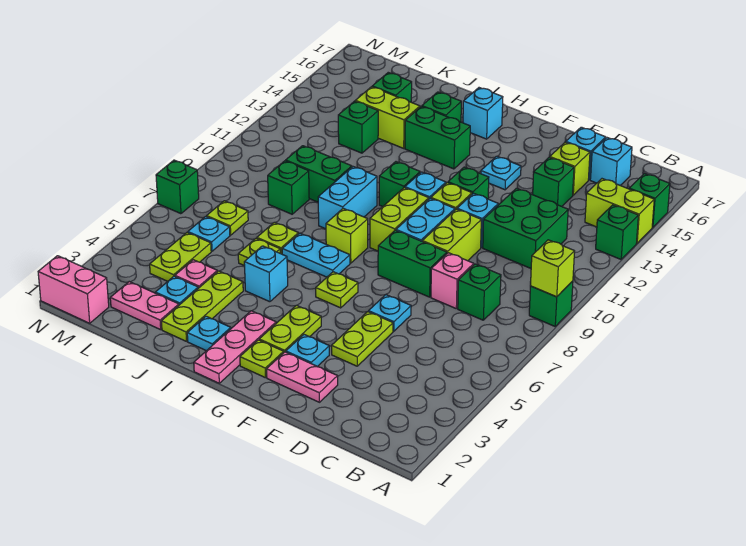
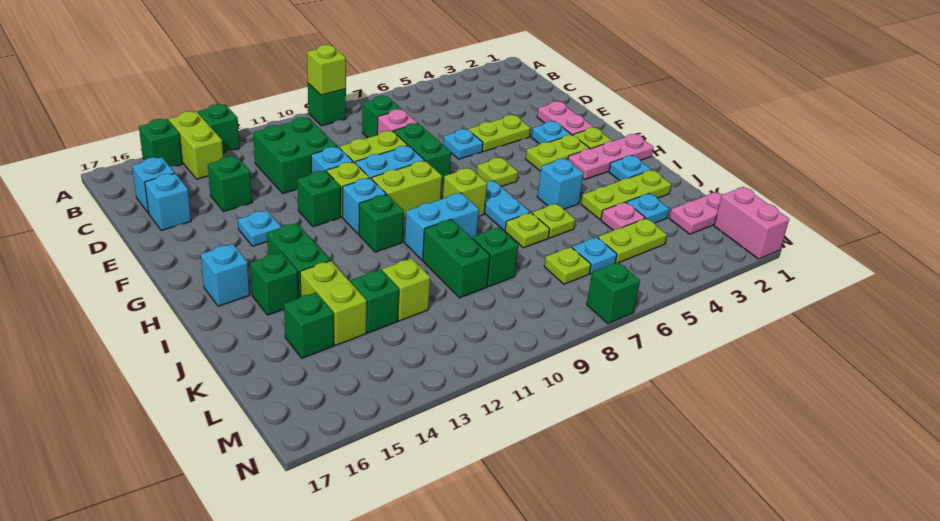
lime brick D15 level 1 -> lime brick K12 level 1
pink plate K2:L2 level 1 -> pink plate L1:L2 level 1

